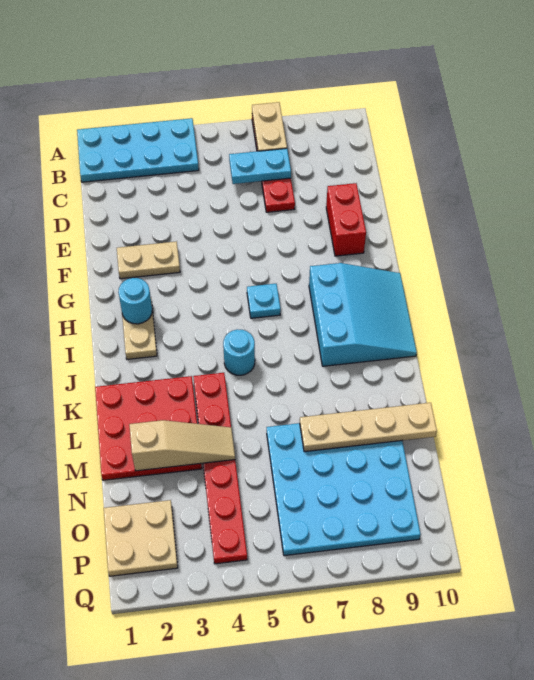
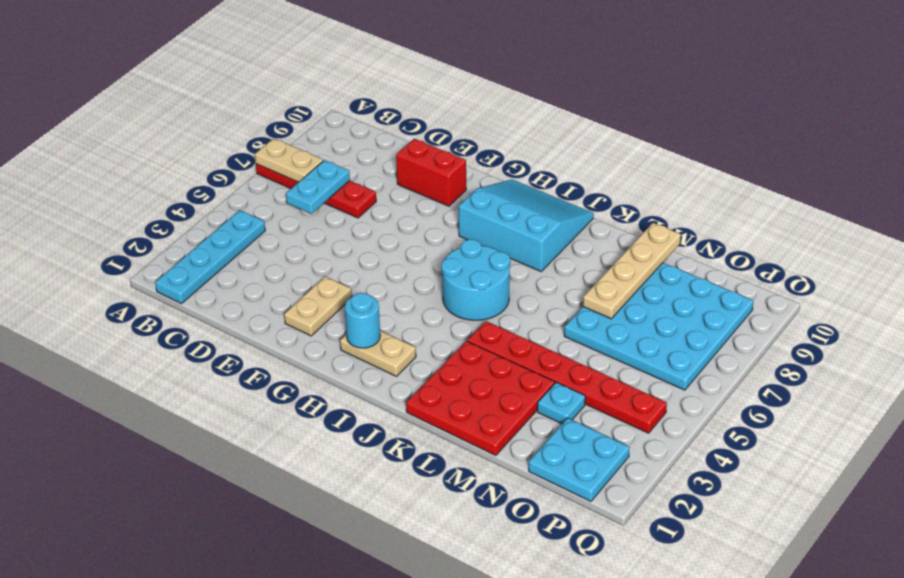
cyan plate A1:B4 level 1 -> cyan plate B1:B4 level 1
cyan plate H6 level 1 -> cyan plate N3 level 1
cyan round brick J5 level 1 -> cyan round brick I5:J6 level 1
tan slope M2:M4 level 2 top 2 -> none
tan plate O1:P2 level 1 -> cyan plate O1:P2 level 1

